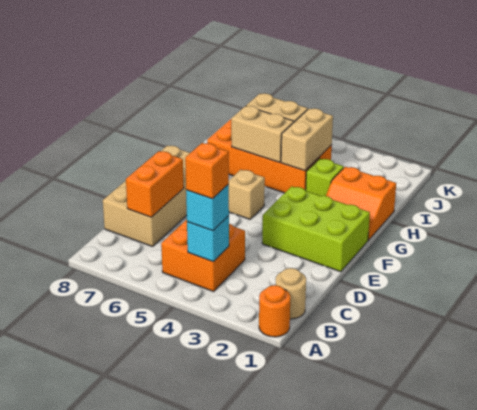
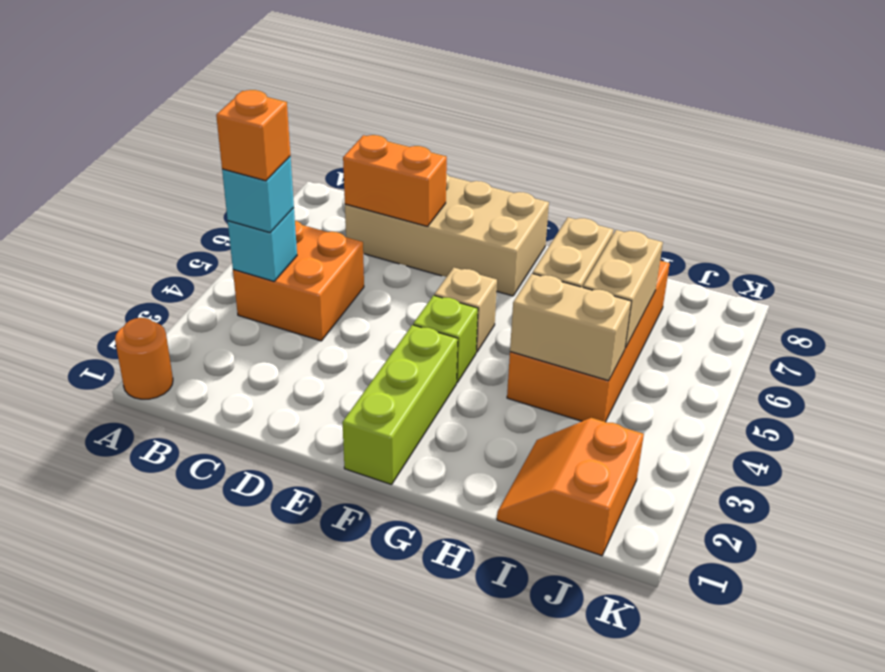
tan round brick B1 level 1 -> none
lime brick E1:F3 level 1 -> lime brick F1:F3 level 1
orange slope G1:H2 level 1 top H -> orange slope I1:J2 level 1 top J
lime brick H3 level 1 -> lime brick F4 level 1

